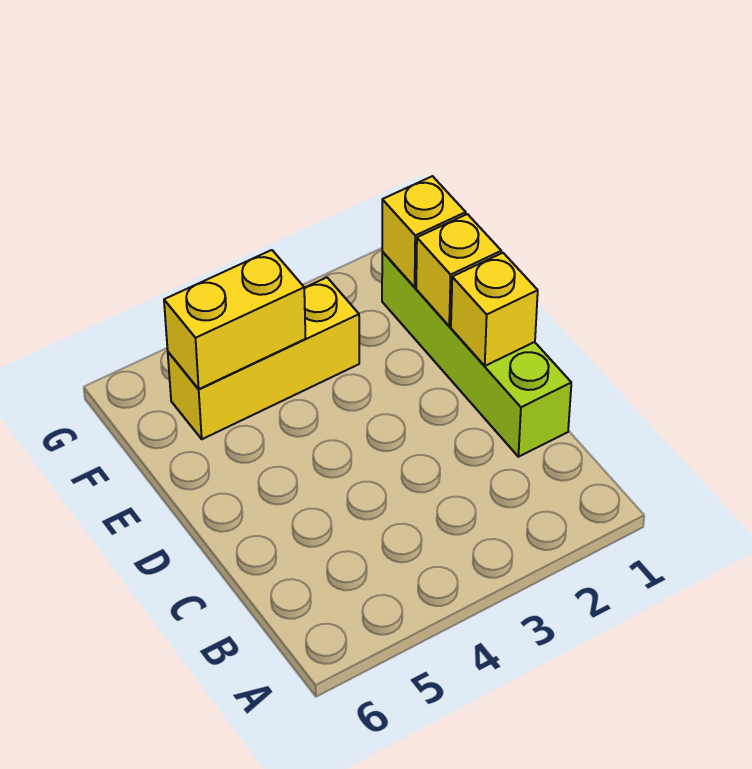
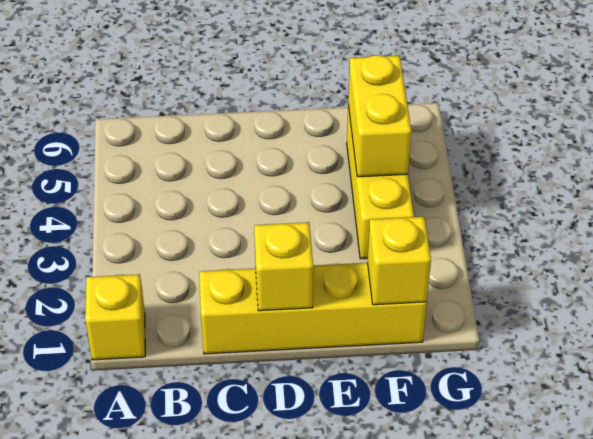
lime brick C1:F1 level 1 -> yellow brick C1:F1 level 1
yellow brick E1 level 2 -> yellow brick A1 level 1

